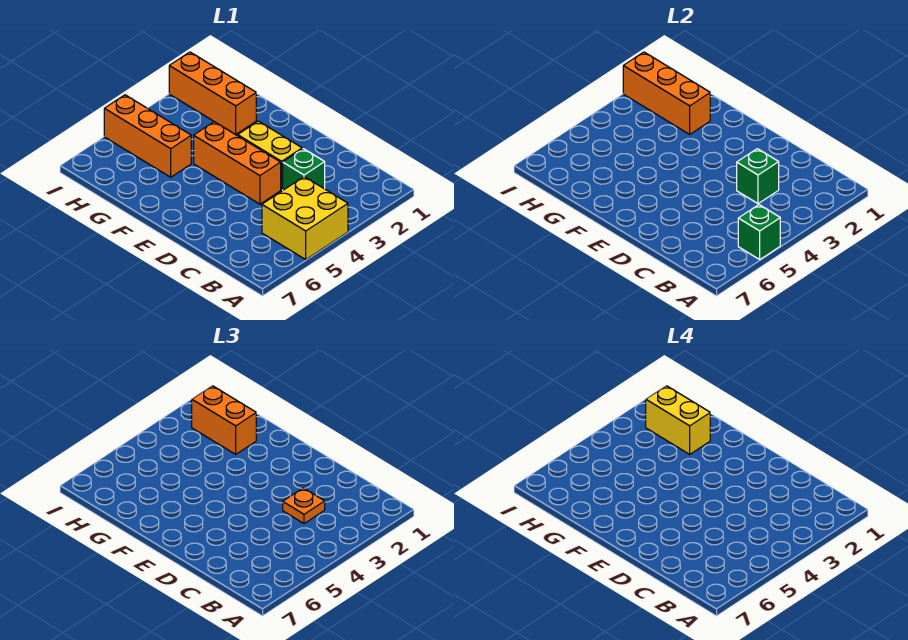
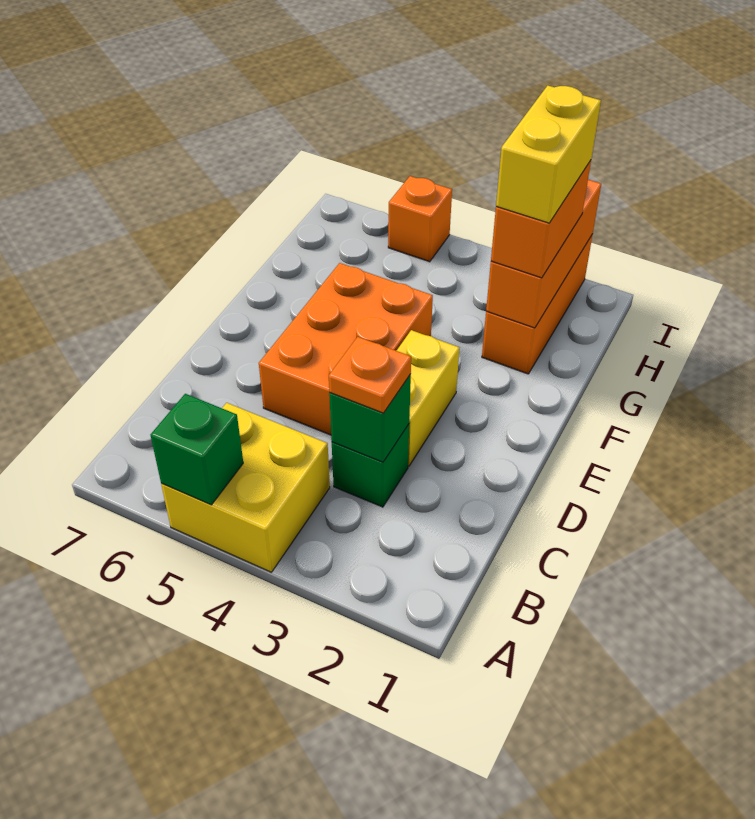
orange brick D4:F4 level 1 -> orange brick D4:F5 level 1
orange brick G5:I5 level 1 -> orange brick I5 level 1

